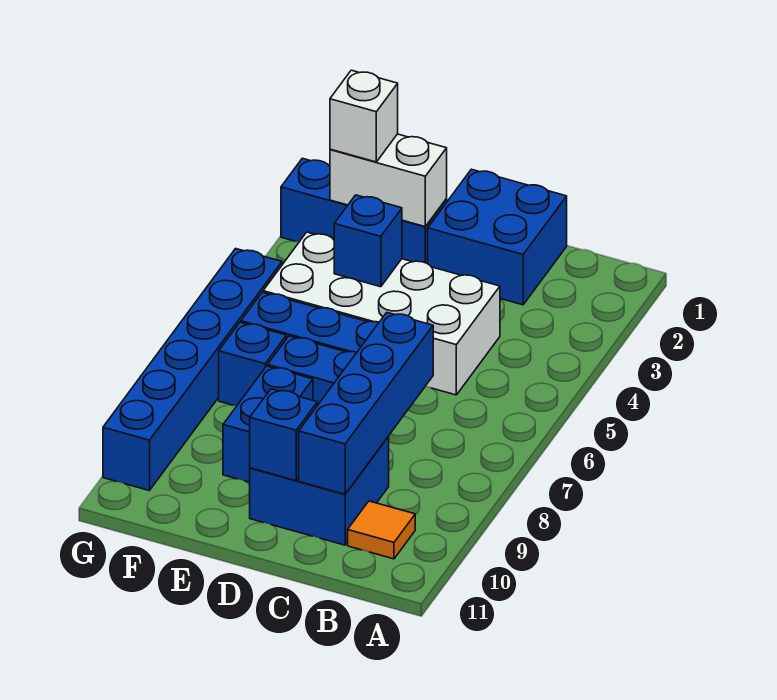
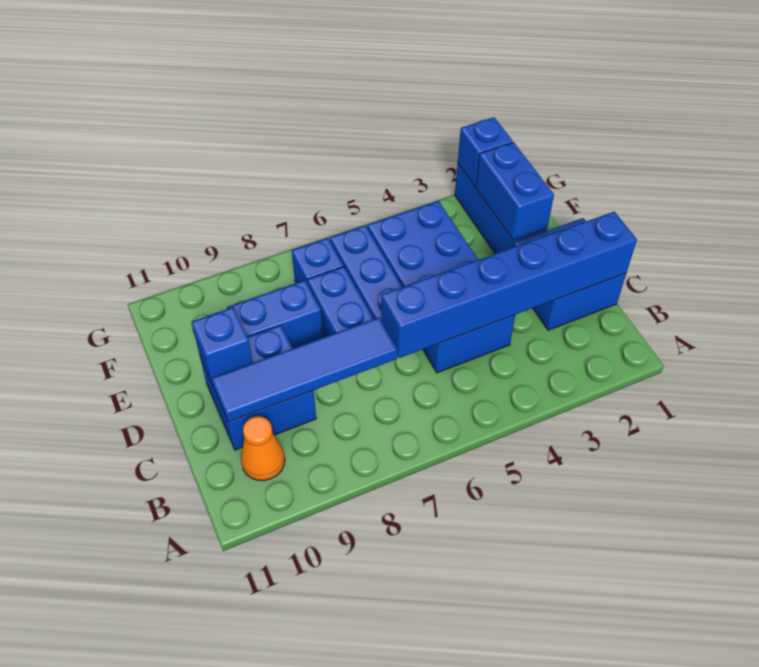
orange tile B10 level 1 -> orange cone B10 level 1
white brick C4:F5 level 1 -> blue brick C4:F5 level 1
blue brick C7:C10 level 2 -> blue tile C7:C10 level 2
white brick E2:F2 level 2 -> blue brick E2:F2 level 2
blue brick E4 level 2 -> blue brick G2 level 2
white brick F2 level 3 -> none
blue brick G5:G10 level 1 -> blue brick C1:C6 level 2

